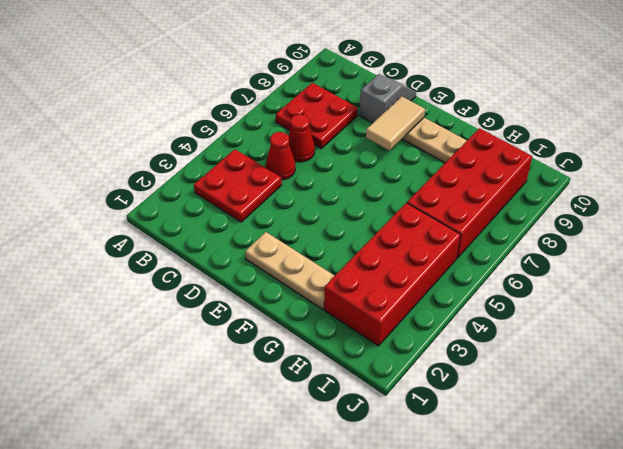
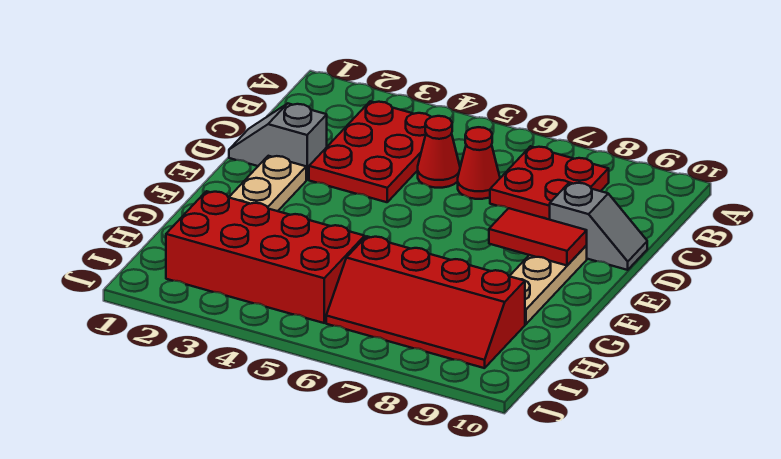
red plate B3:C4 level 1 -> red plate B3:D4 level 1
none -> grey slope D1:D2 level 1 top 2
tan tile E8:E9 level 2 -> red tile E8:E9 level 2
red brick H6:I9 level 1 -> red slope H6:I9 level 1 top H

